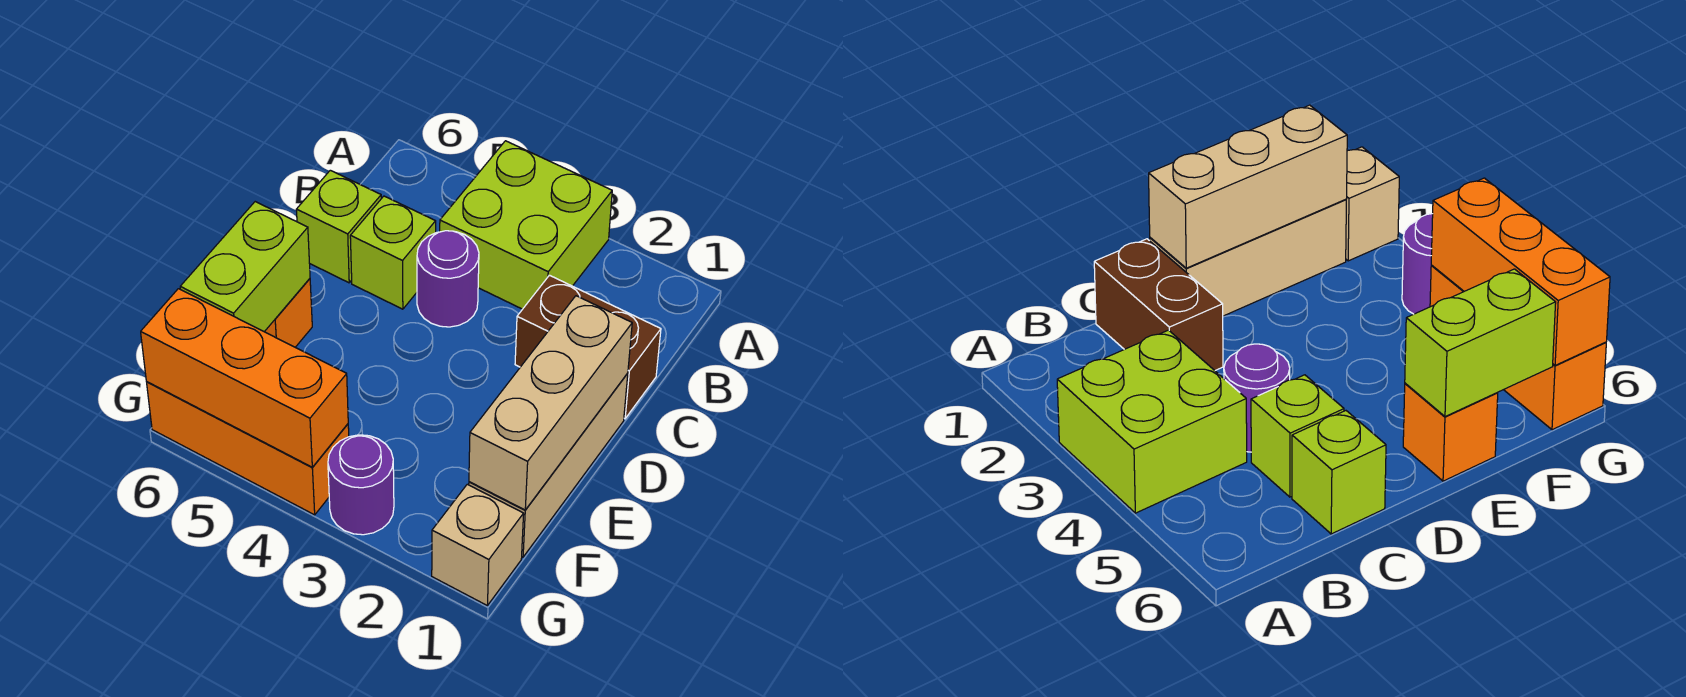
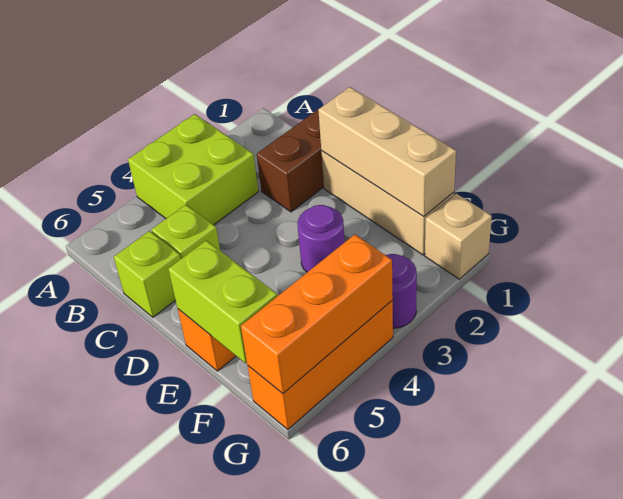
purple round brick C4 level 1 -> purple round brick E3 level 1

